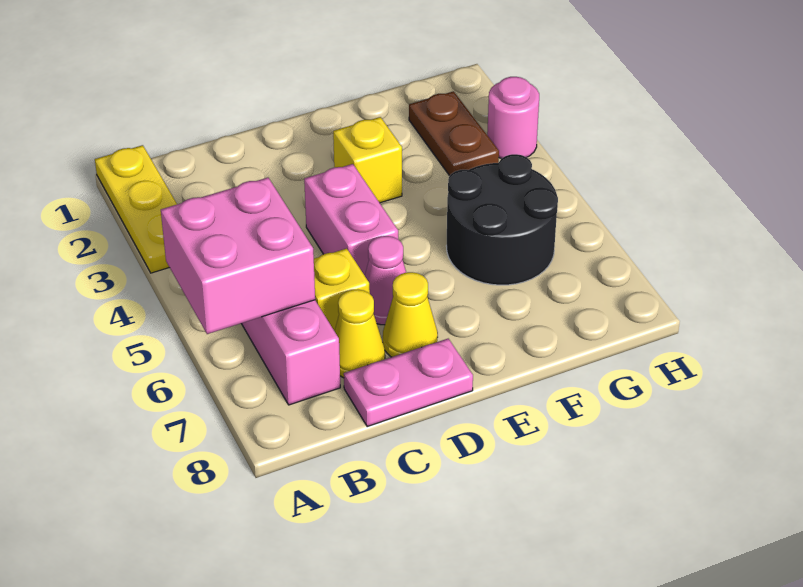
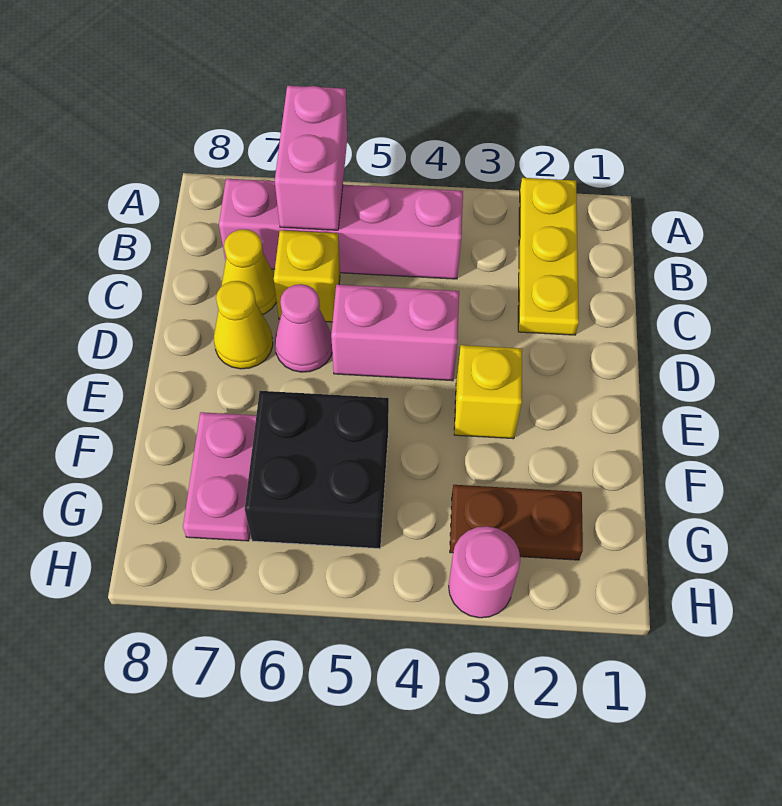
yellow plate A1:A3 level 1 -> yellow plate A2:C2 level 1
pink brick A5:B6 level 2 -> pink brick A6:B6 level 2
pink plate C8:D8 level 1 -> pink plate F7:G7 level 1
black round brick F5:G6 level 1 -> black brick F5:G6 level 1

